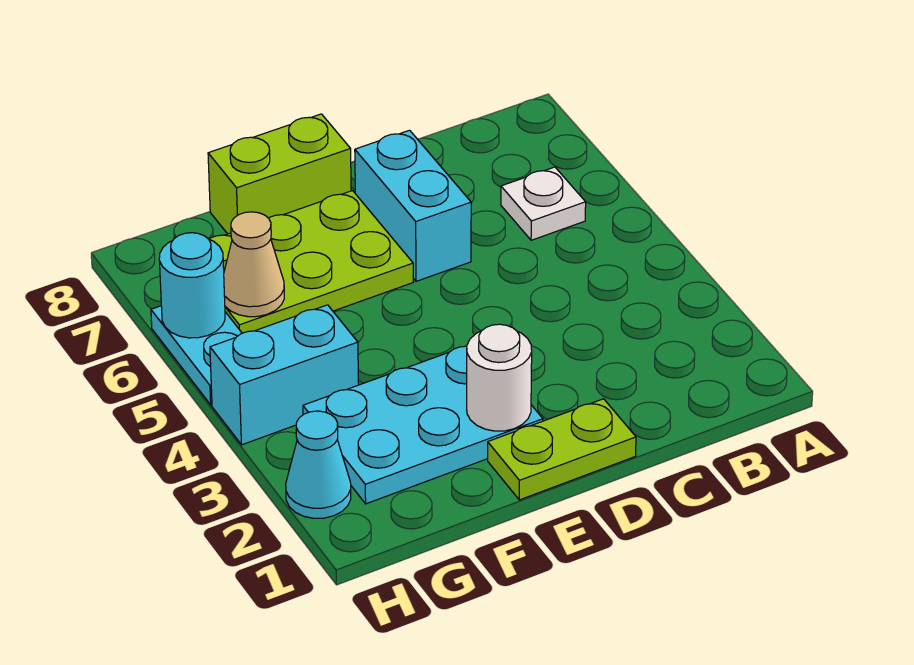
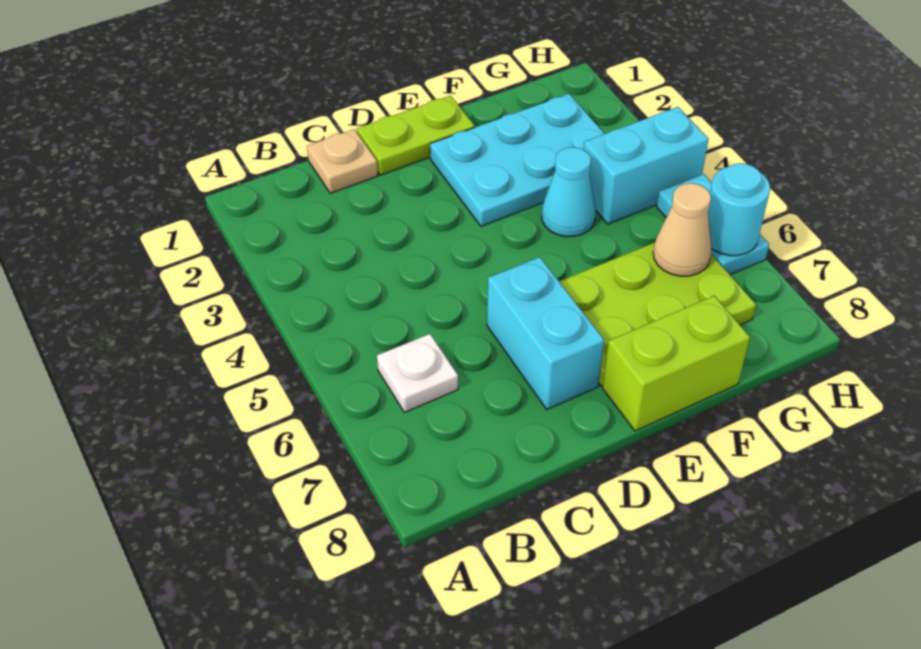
none -> tan plate C1 level 1
white round brick E2 level 2 -> none
cyan cone H2 level 1 -> cyan cone F4 level 1

